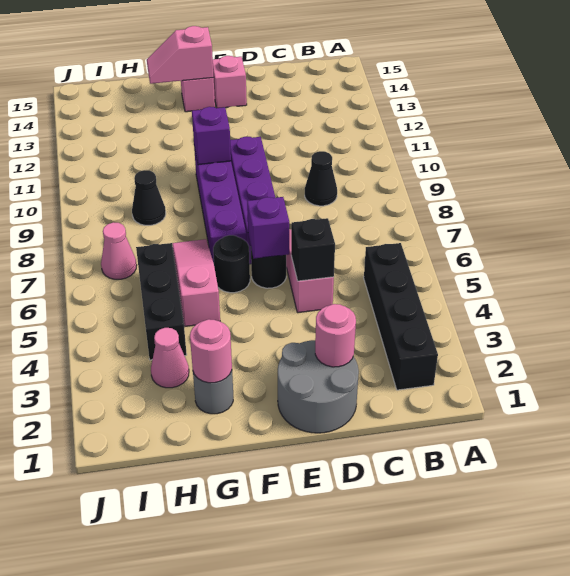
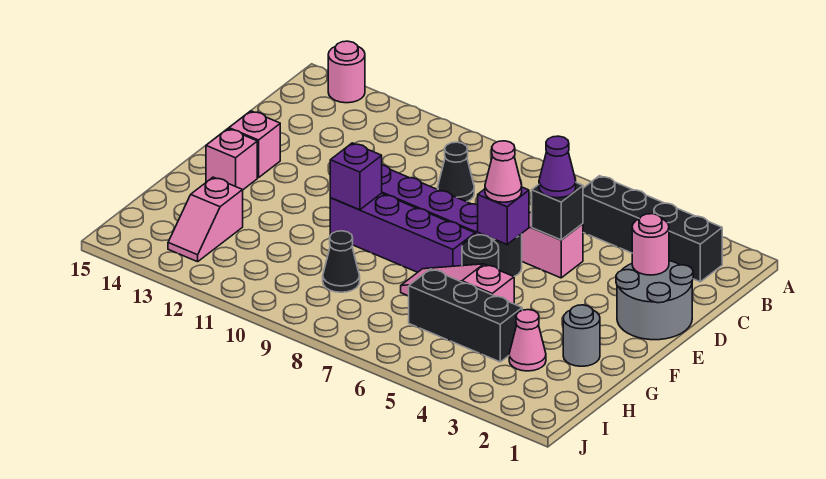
none -> purple cone D5 level 3
pink slope F14:G14 level 2 top F -> pink slope H13:I13 level 1 top H
pink round brick G2 level 2 -> pink round brick A14 level 1
pink cone I7 level 1 -> pink cone E6 level 3

